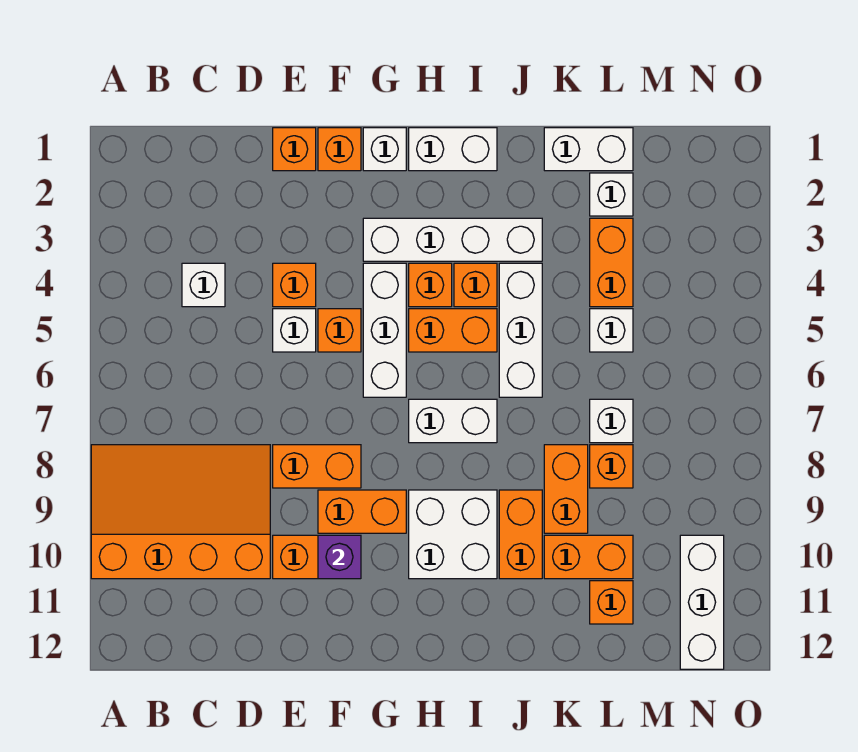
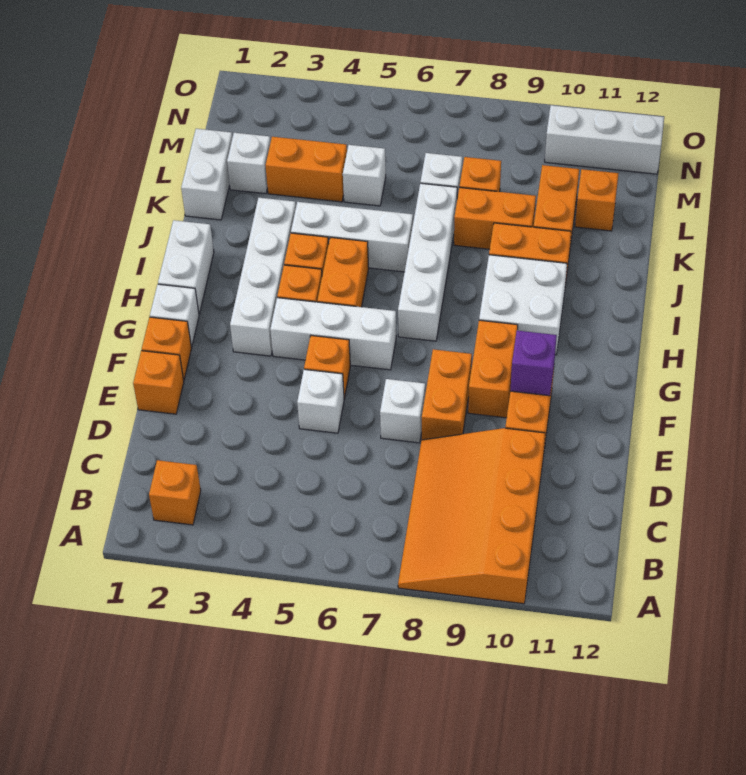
white brick C4 level 1 -> white brick E7 level 1
orange brick E4 level 1 -> orange brick B2 level 1
white brick H7:I7 level 1 -> white brick H7:K7 level 1

